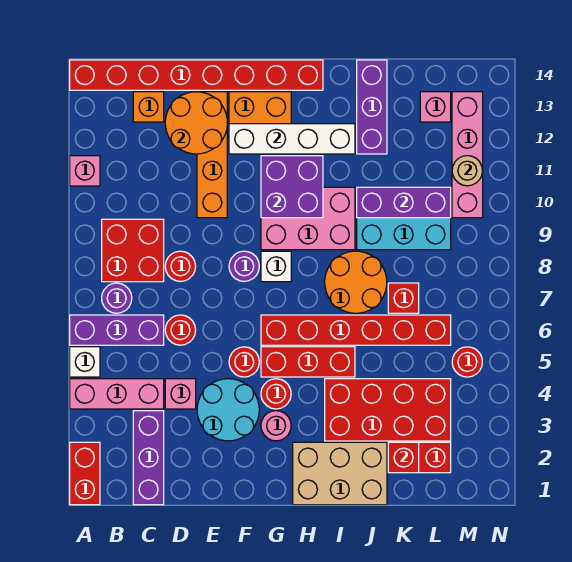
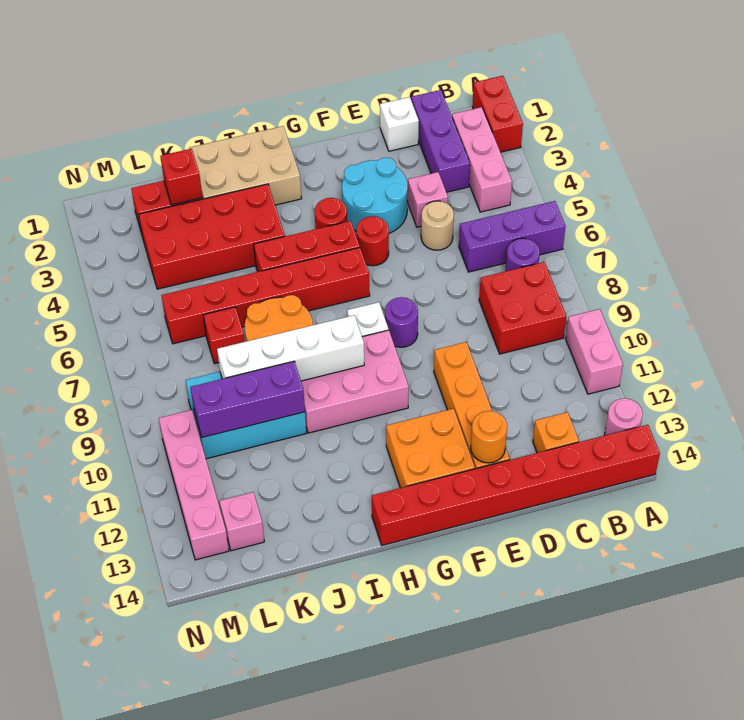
pink brick A4:C4 level 1 -> pink brick B2:B4 level 1
white brick A5 level 1 -> white brick D1 level 1
pink brick A11 level 1 -> pink brick A10:A11 level 1
red round brick D6 level 1 -> none
red round brick D8 level 1 -> none
orange round brick D12:E13 level 2 -> orange round brick E13 level 2
white brick F12:I12 level 2 -> white brick H9:K9 level 2
pink round brick G3 level 1 -> pink round brick A13 level 1
purple brick G10:H11 level 2 -> none
purple brick J12:J14 level 1 -> none
red round brick M5 level 1 -> none
tan round brick M11 level 2 -> tan round brick D5 level 1

